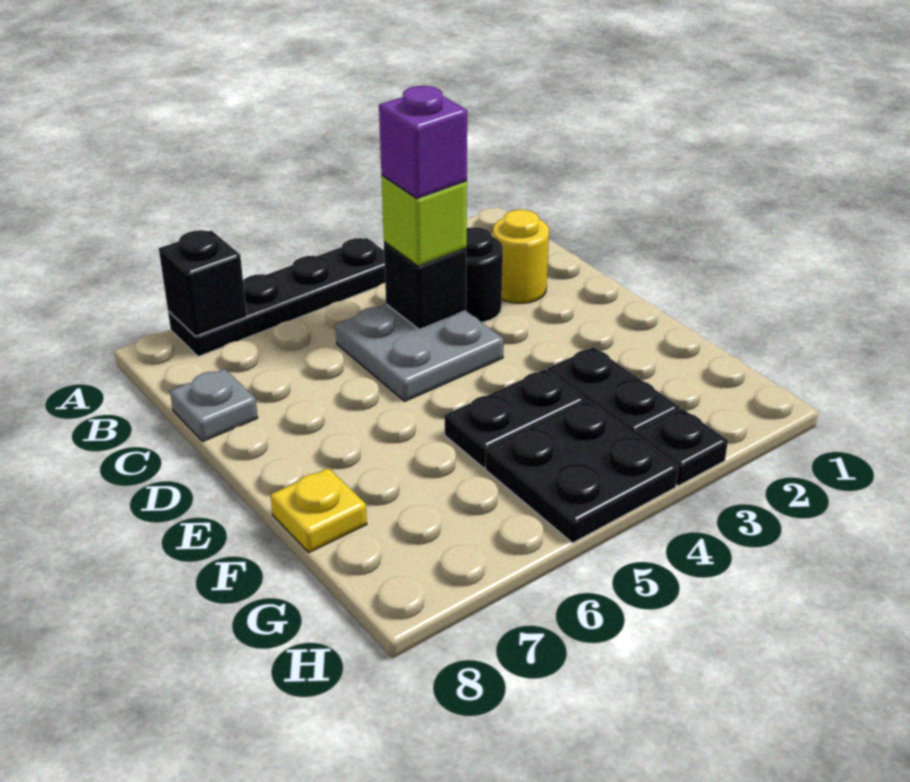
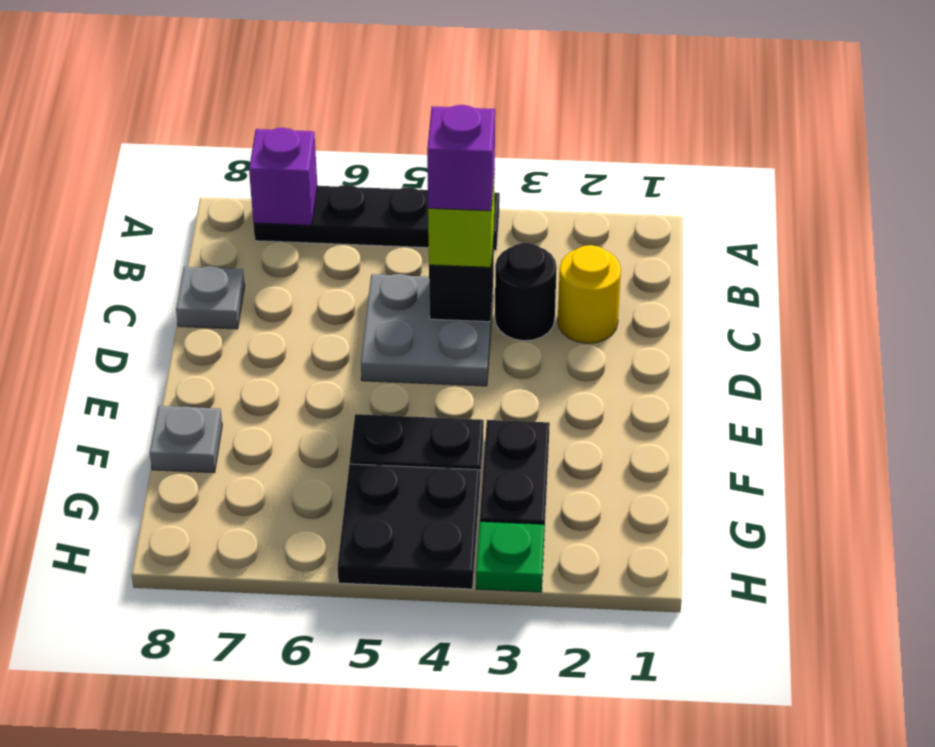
black brick A7 level 2 -> purple brick A7 level 2
yellow plate F8 level 1 -> grey plate F8 level 1
black plate H3 level 1 -> green plate H3 level 1

